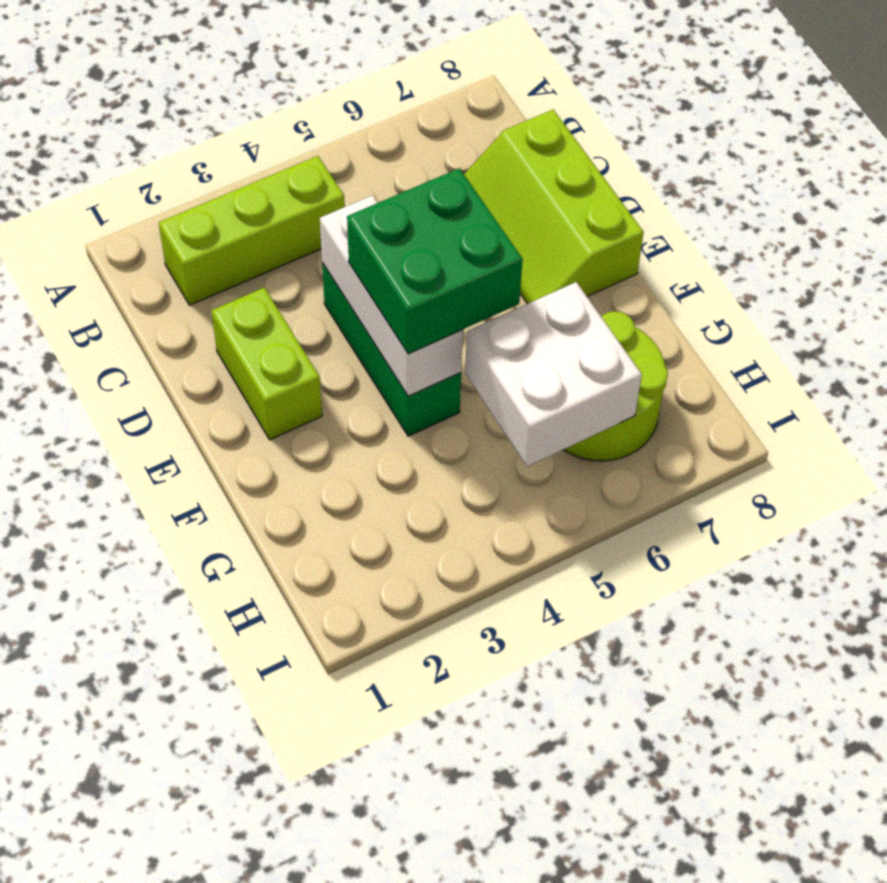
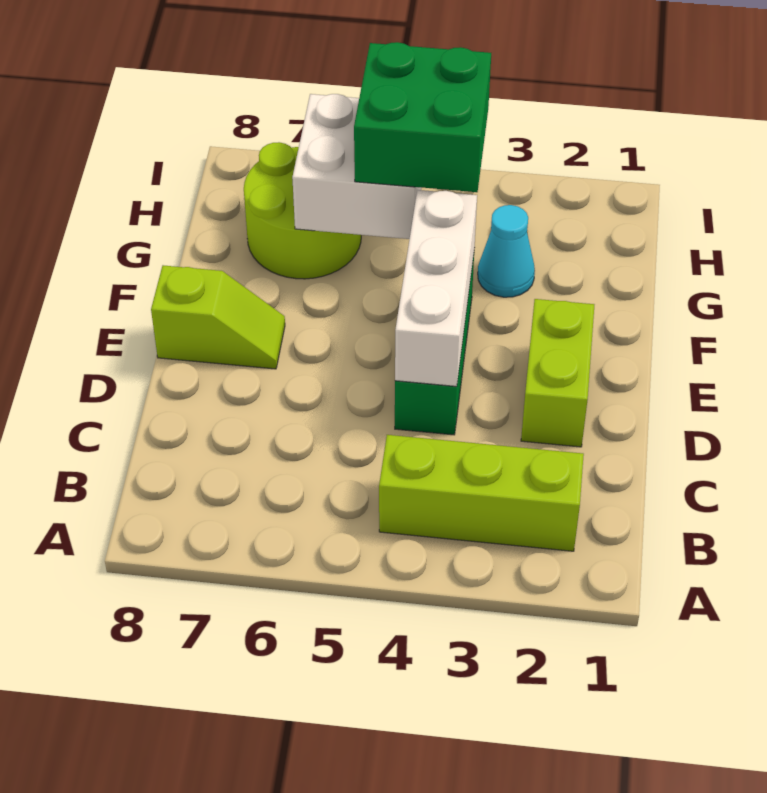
lime slope C7:E8 level 1 top 8 -> lime slope E7:E8 level 1 top 8
green brick E4:F5 level 3 -> green brick G4:H5 level 3
none -> cyan cone G3 level 1

